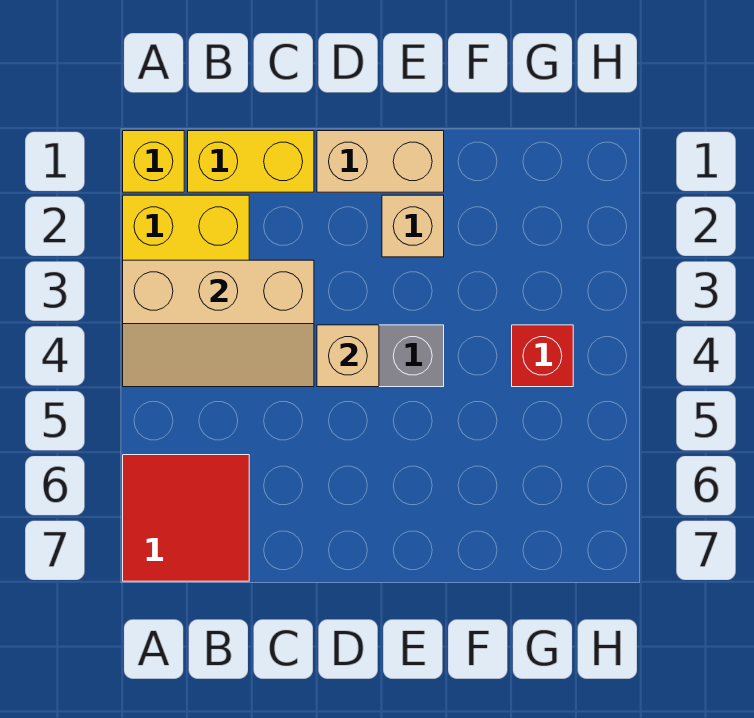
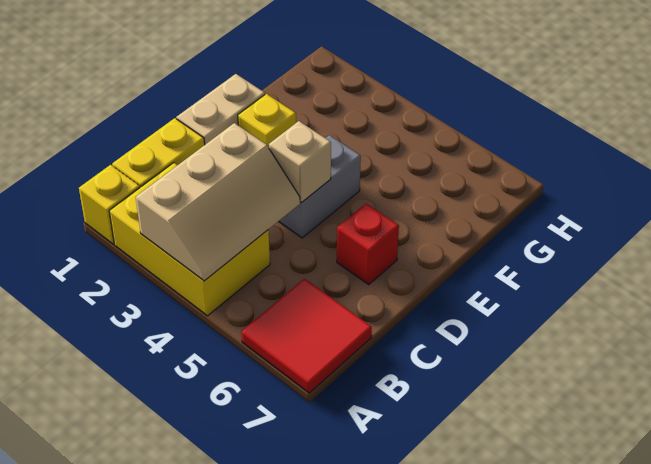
tan brick E2 level 1 -> yellow brick E2 level 1
red brick G4 level 1 -> red brick D6 level 1

